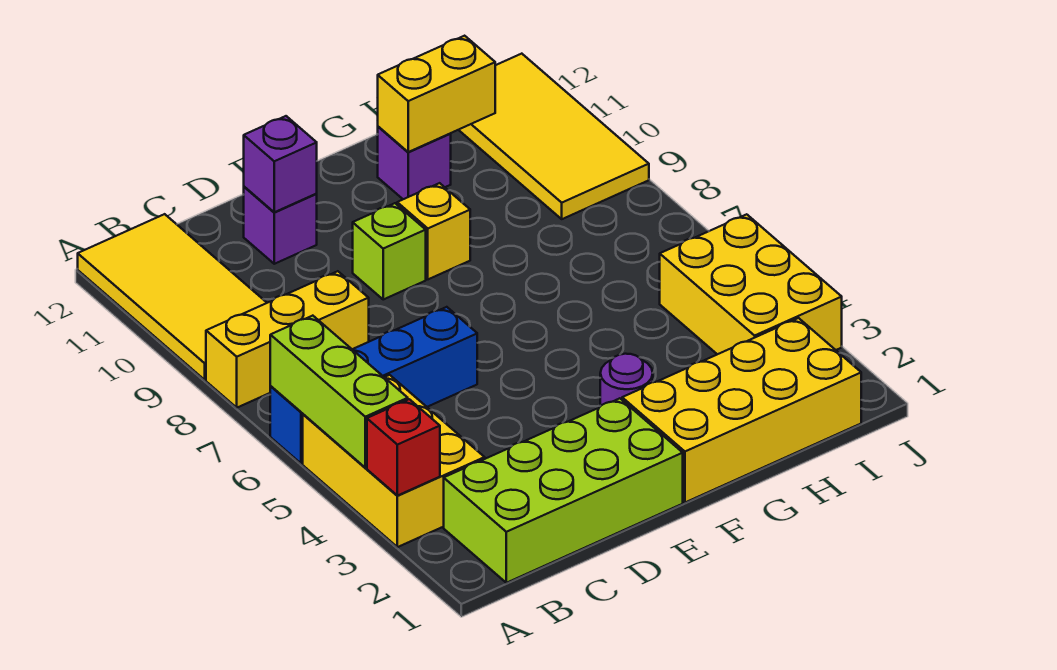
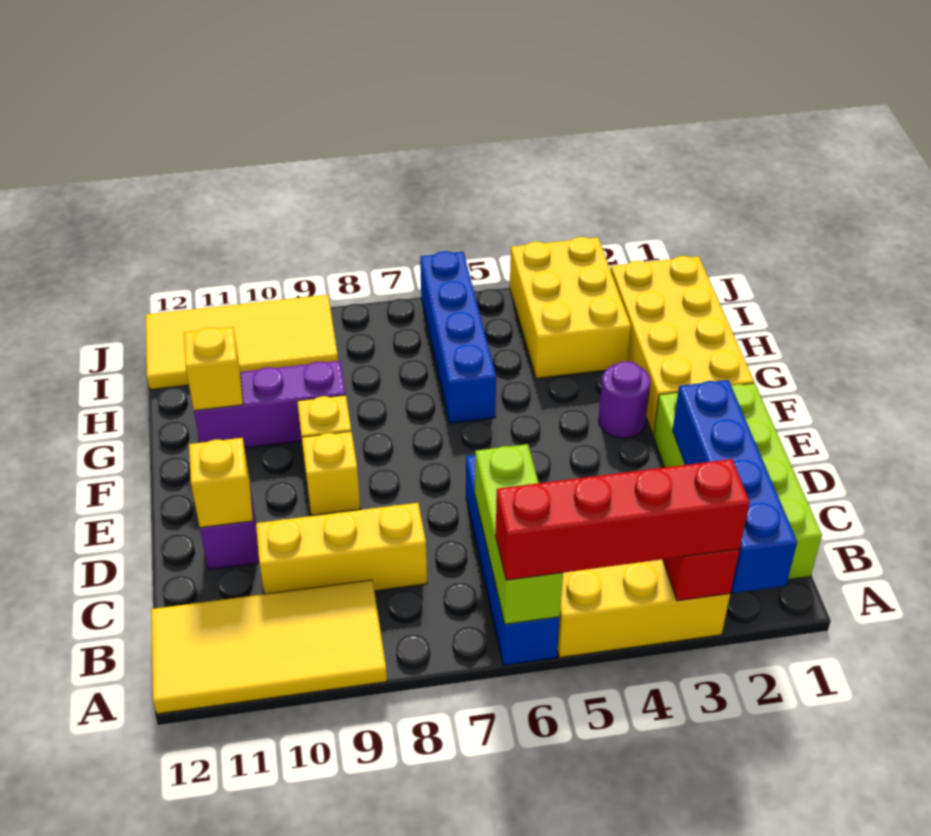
none -> blue brick A2:D2 level 2
none -> red brick A3:A6 level 3
lime brick A4:A6 level 2 -> lime brick A6:C6 level 2
yellow brick A8:C8 level 1 -> yellow brick C8:C10 level 1
purple brick D11 level 2 -> yellow brick D11 level 2
lime brick E9 level 1 -> yellow brick E9 level 1
none -> blue brick G6:J6 level 1
purple brick G11 level 1 -> purple brick G9:G11 level 1
yellow brick G11:H11 level 2 -> yellow brick G11 level 2
yellow brick I3:J5 level 1 -> yellow brick H3:J4 level 1

